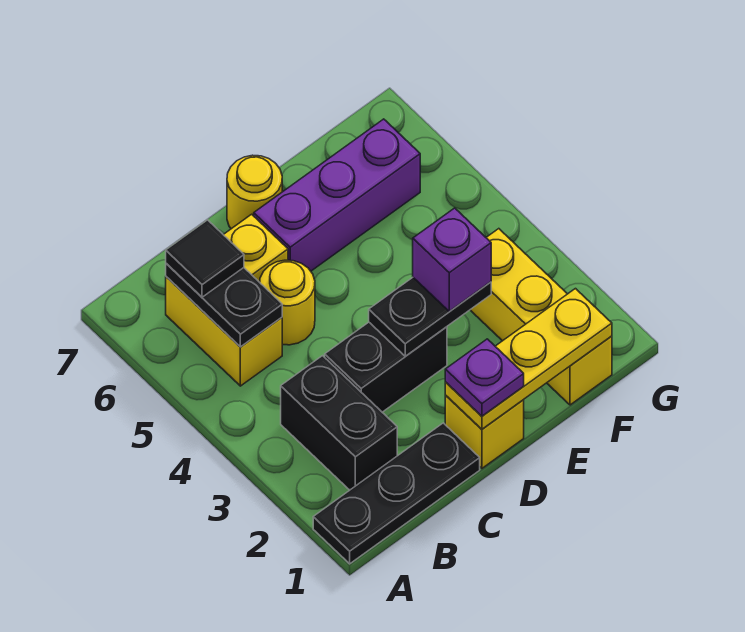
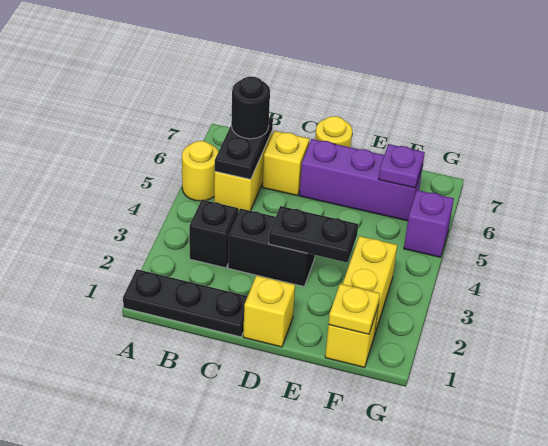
black brick B2:B3 level 1 -> black brick B3 level 1
black tile B6 level 3 -> black round brick B6 level 3
yellow round brick C5 level 1 -> yellow round brick A5 level 1
yellow plate D1:F1 level 2 -> yellow plate F1 level 2
purple plate D1 level 3 -> purple plate F6 level 2
purple brick E3 level 3 -> purple brick G5 level 1

